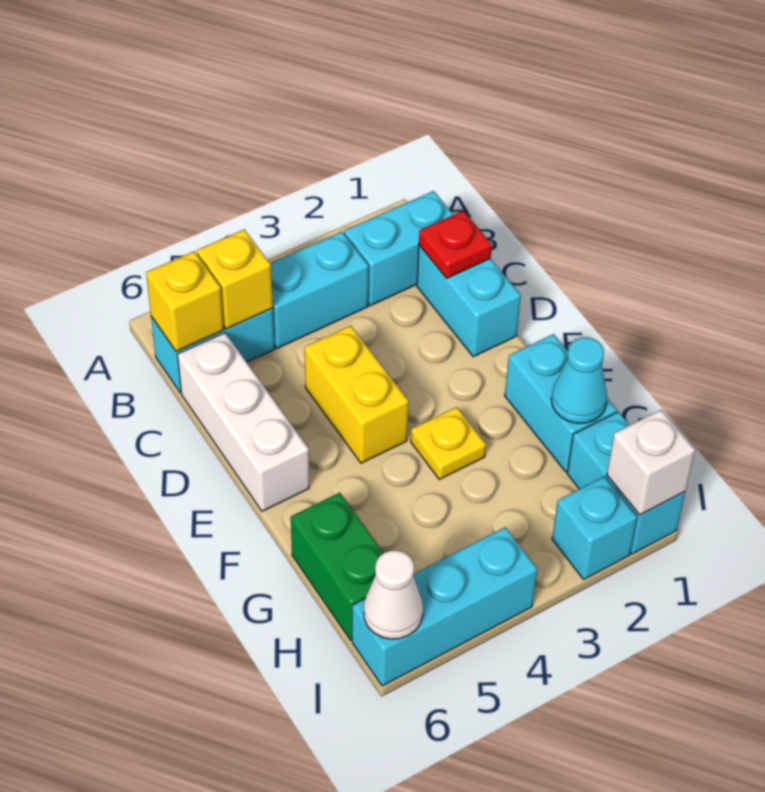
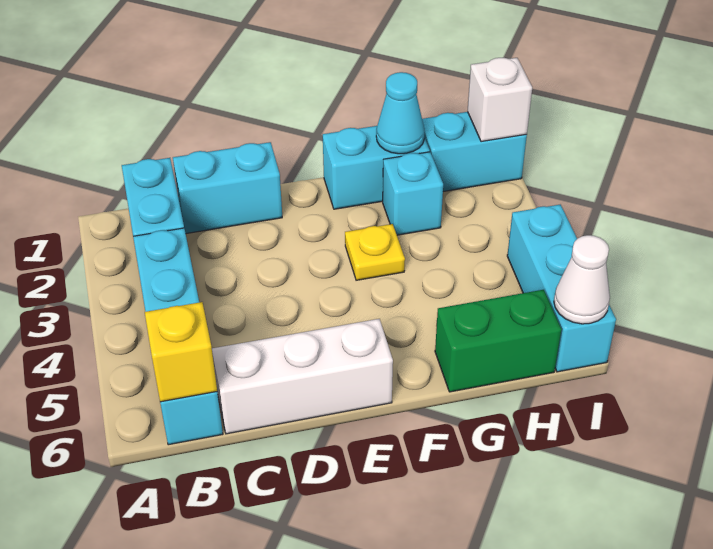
yellow brick B5 level 2 -> none
red plate C1 level 2 -> none
yellow brick D4:E4 level 1 -> none
cyan brick I2 level 1 -> cyan brick G2 level 1

